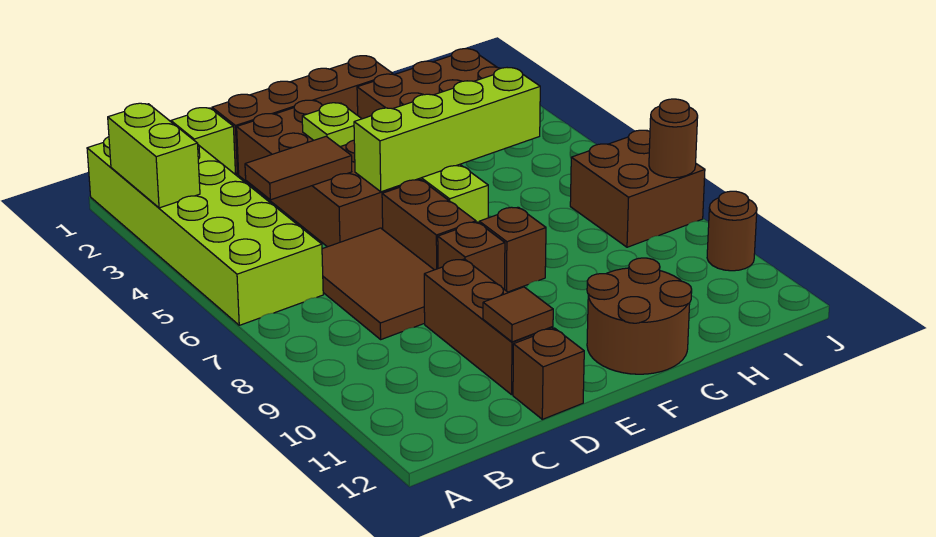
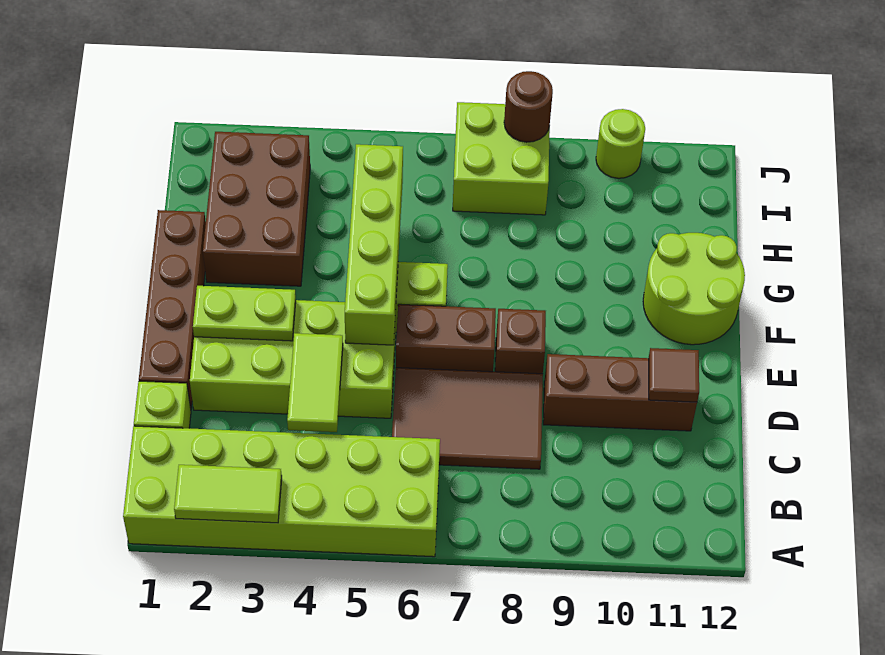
lime brick A2:A3 level 2 -> lime tile A2:A3 level 2
brown tile C4:D4 level 2 -> lime tile C4:D4 level 2
brown brick D2:E5 level 1 -> lime brick D2:E5 level 1
brown brick D12 level 1 -> none
lime plate E3 level 2 -> lime plate E2:E3 level 2
brown brick F8 level 1 -> none
brown round brick F11:G12 level 1 -> lime round brick F11:G12 level 1
brown brick I7:J8 level 1 -> lime brick I7:J8 level 1
brown round brick J10 level 1 -> lime round brick J10 level 1

